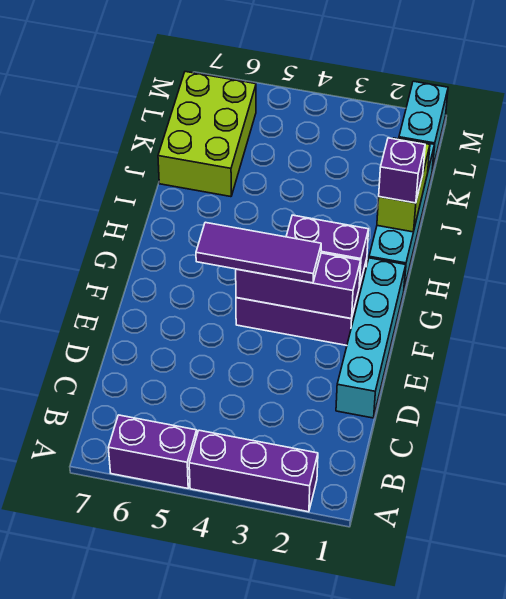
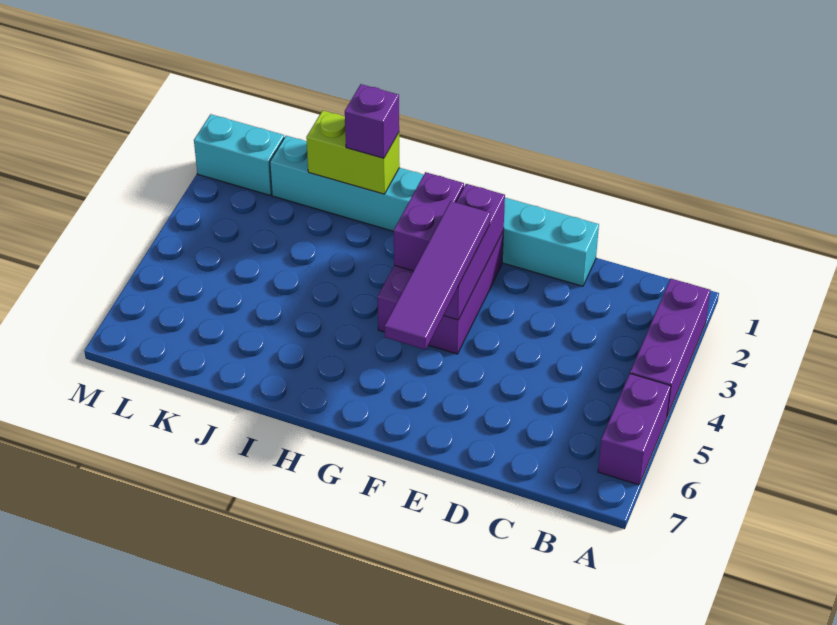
purple tile F3:F5 level 3 -> purple tile F3:F6 level 3
lime brick J6:L7 level 1 -> none

